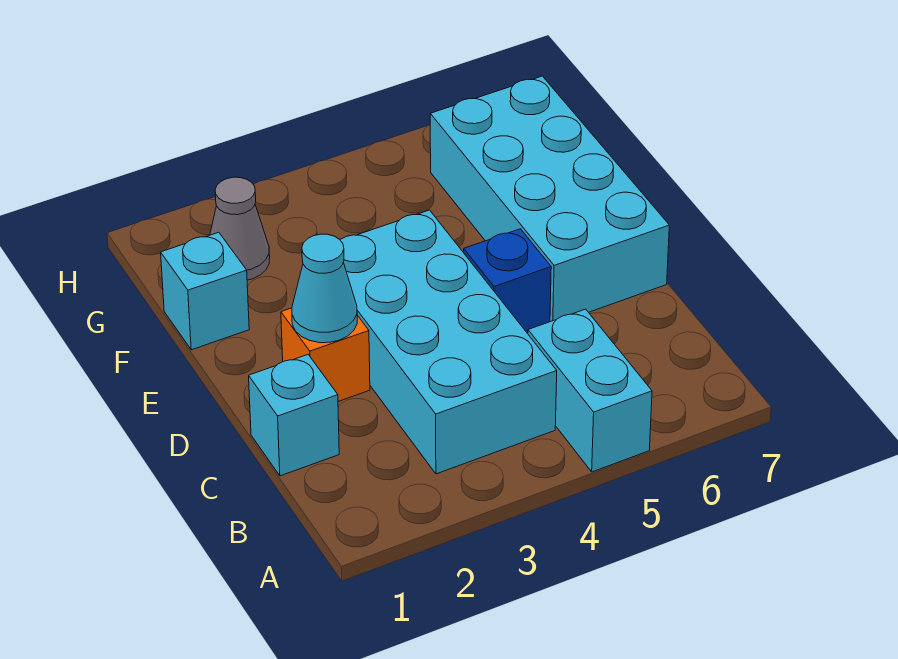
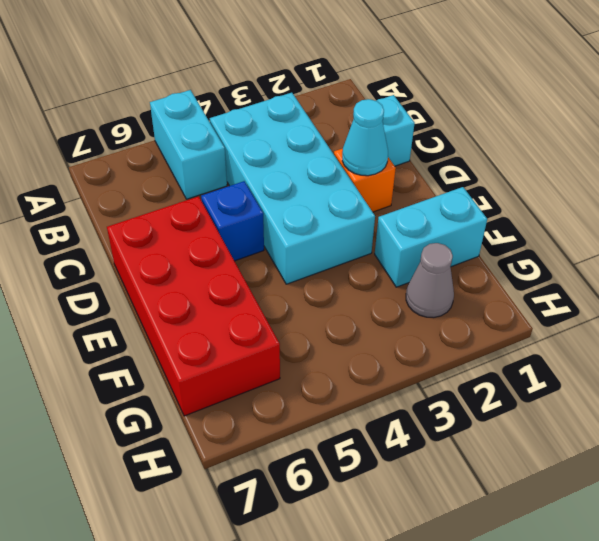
cyan brick D6:G7 level 1 -> red brick D6:G7 level 1
cyan brick F1 level 1 -> cyan brick F1:F2 level 1

